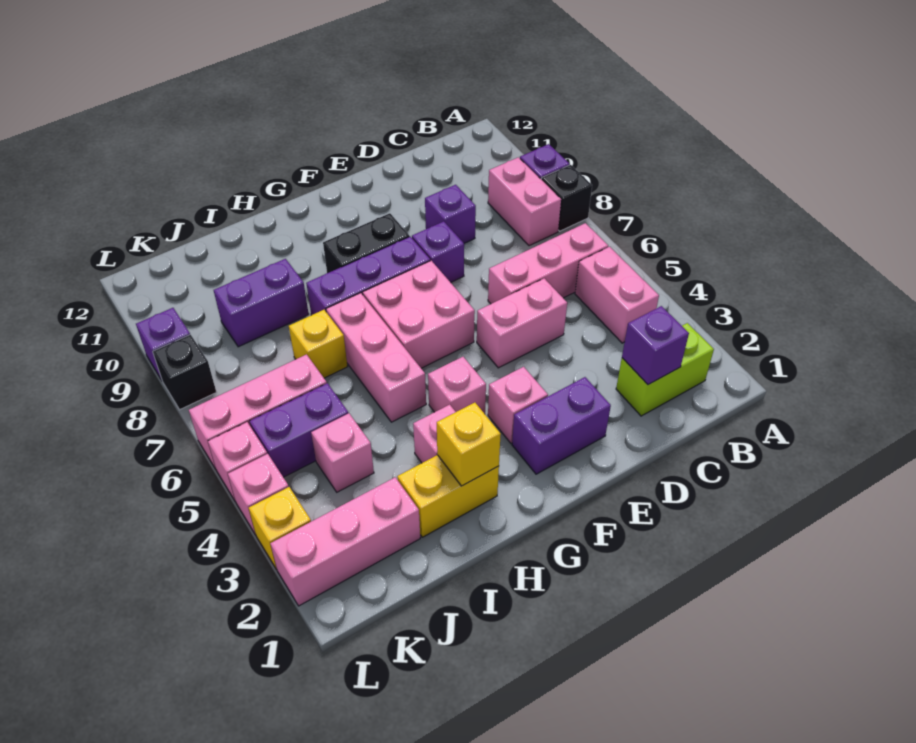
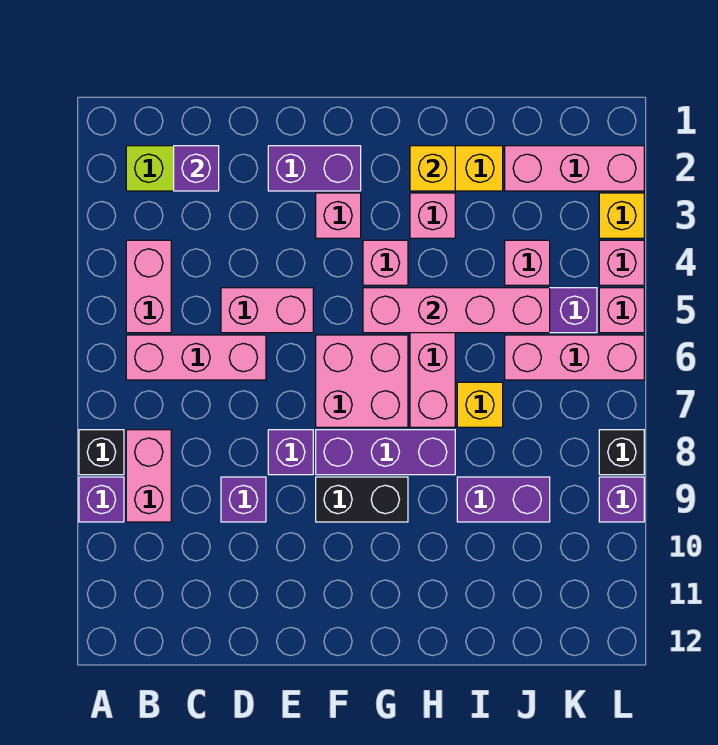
none -> pink brick G5:J5 level 2

